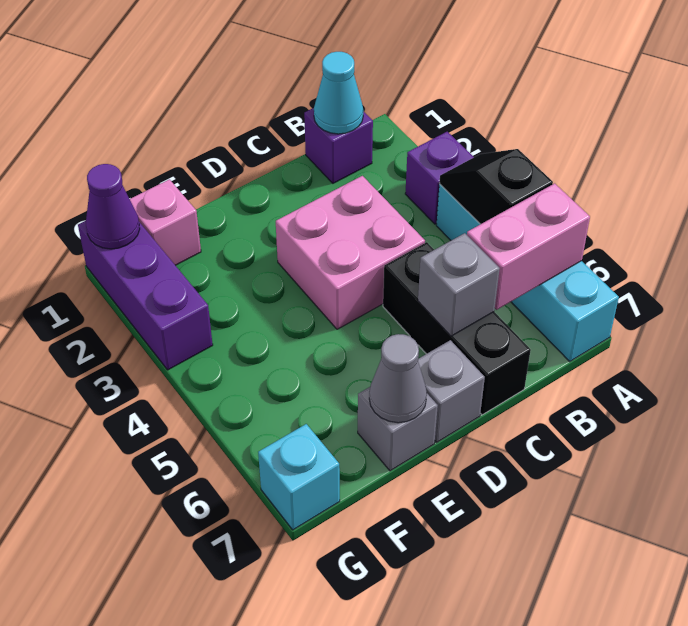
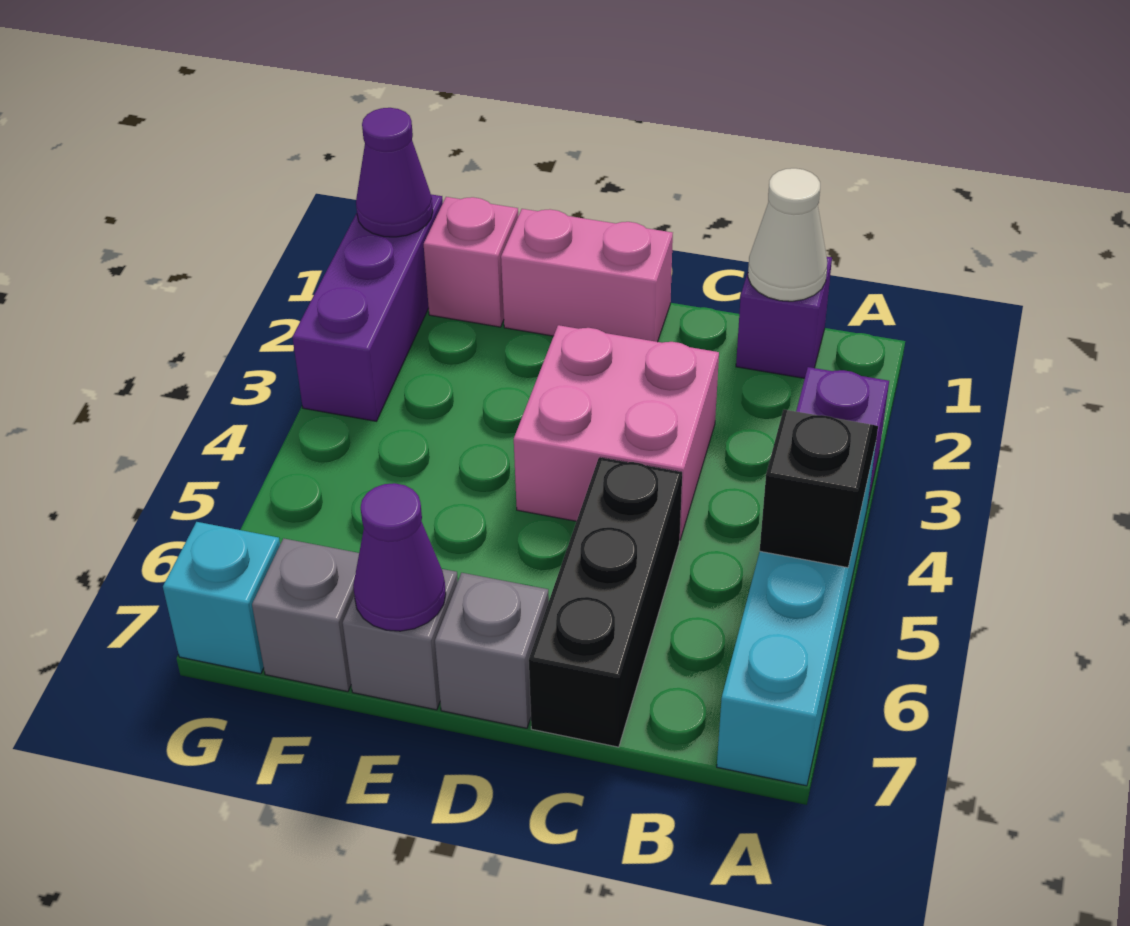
pink brick A6:B6 level 2 -> pink brick D1:E1 level 1
cyan cone B1 level 2 -> white cone B1 level 2
grey brick C6 level 2 -> grey brick F7 level 1
grey cone E7 level 2 -> purple cone E7 level 2

